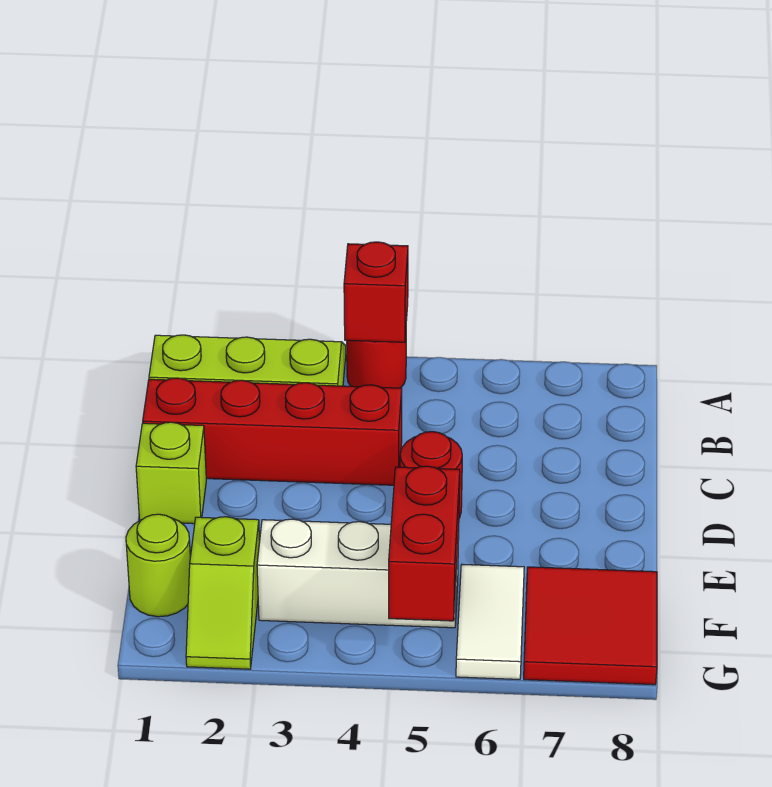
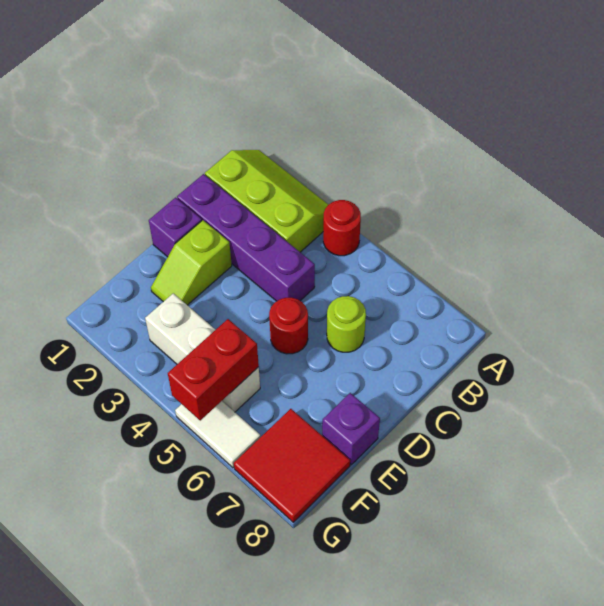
red brick A4 level 2 -> none
red brick C1:C4 level 1 -> purple brick C1:C4 level 1
lime brick D1 level 1 -> purple brick D1 level 1
none -> purple brick E8 level 1
lime round brick F1 level 1 -> lime round brick C6 level 1
lime slope F2:G2 level 1 top F -> lime slope D2:E2 level 1 top D
white tile F6:G6 level 1 -> white tile G5:G6 level 1

